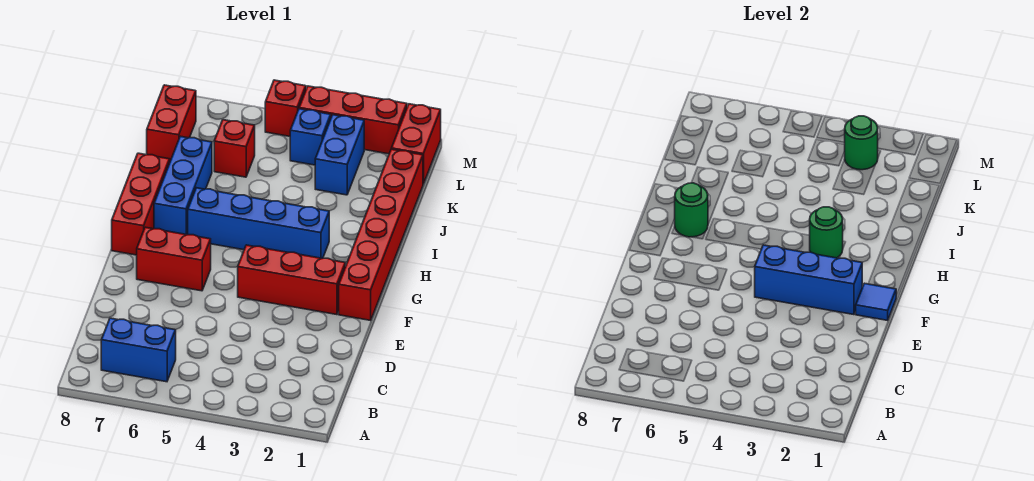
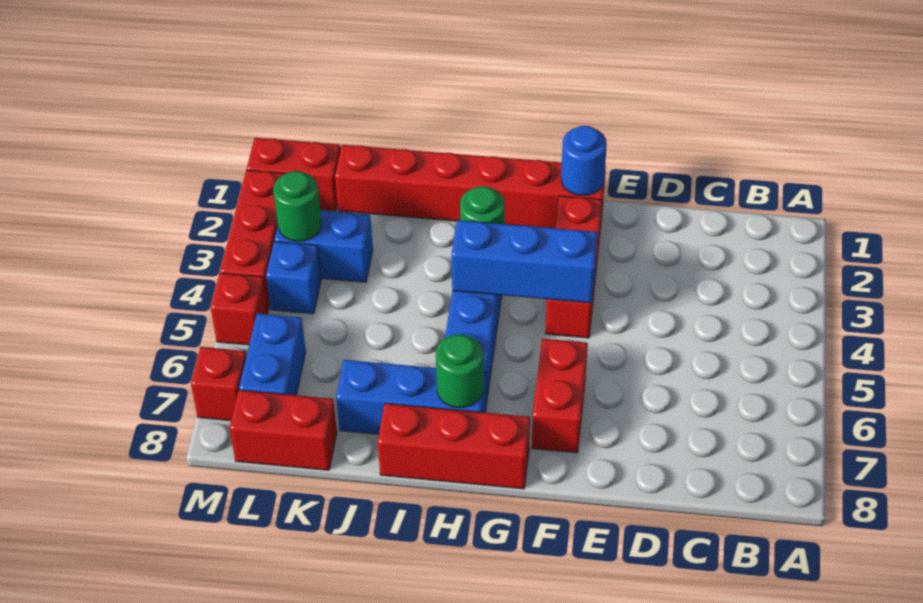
blue brick B6:B7 level 1 -> blue brick L6:L7 level 1
blue tile F1 level 2 -> blue round brick F1 level 2
blue brick F2:F4 level 2 -> blue brick F4:H4 level 2
red brick K6 level 1 -> red brick M7 level 1

